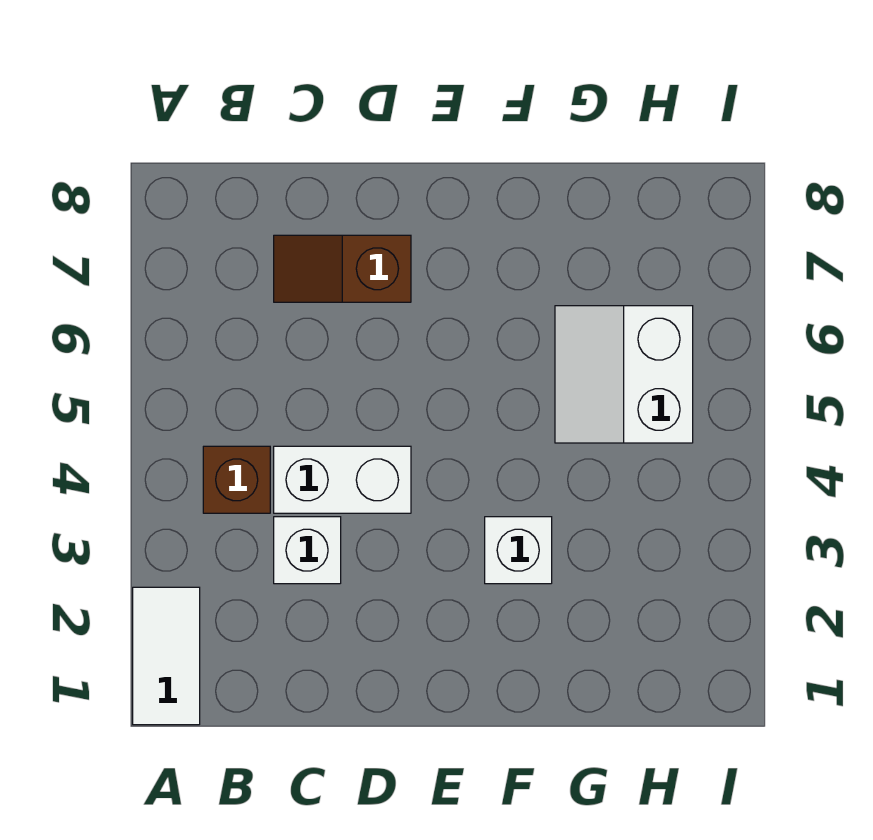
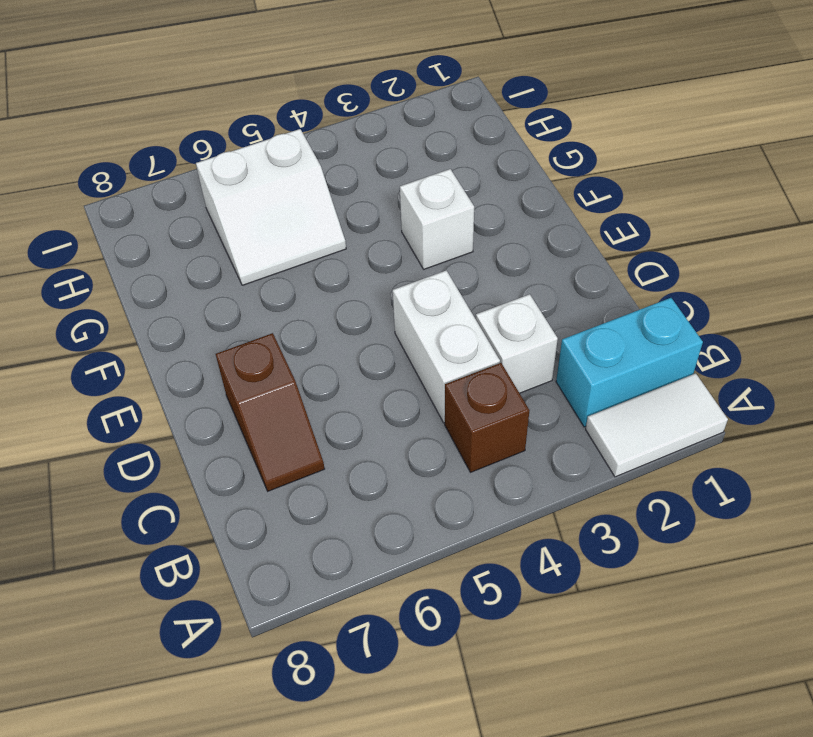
none -> cyan brick B1:B2 level 1

